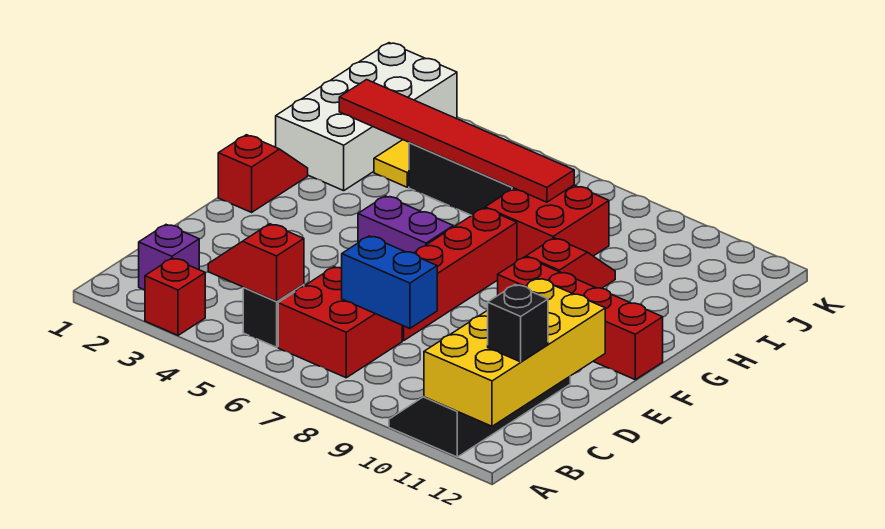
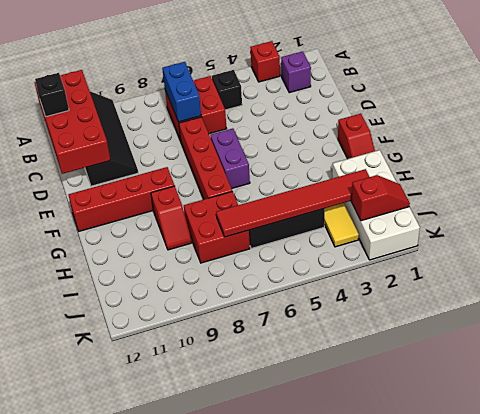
yellow brick A11:D12 level 2 -> red brick A11:D12 level 2
red slope B4:B5 level 2 top 5 -> red slope J1:J2 level 2 top 2
blue brick C7:C8 level 2 -> blue brick B7:C7 level 2
purple brick F5:F6 level 1 -> purple brick E6:F6 level 1

